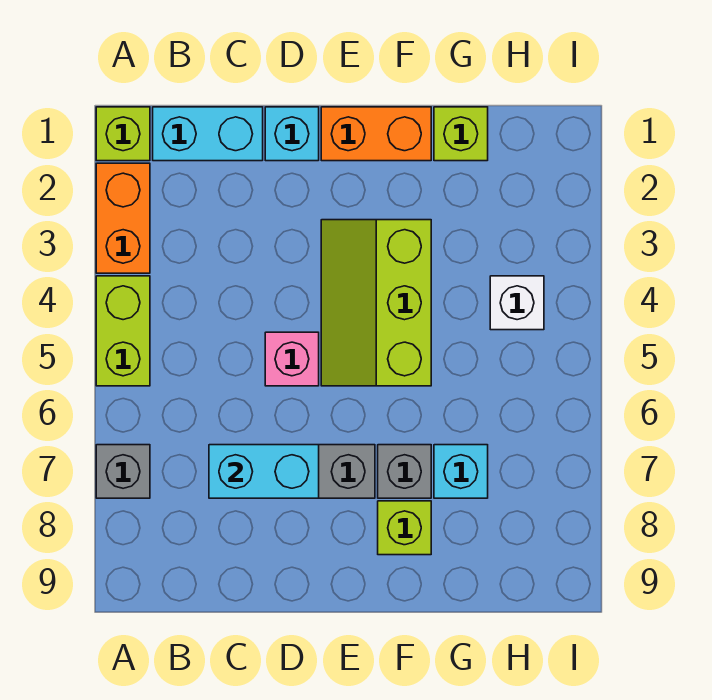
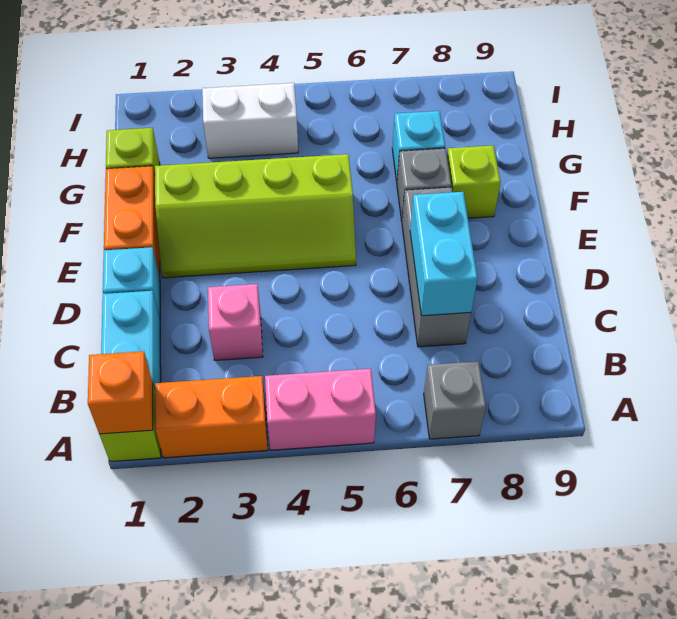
none -> orange brick A1 level 2
lime brick A4:A5 level 1 -> pink brick A4:A5 level 1
pink brick D5 level 1 -> pink brick C3 level 1
lime slope E3:F5 level 1 top F -> lime slope E2:F5 level 1 top F
white brick H4 level 1 -> white brick H3:H4 level 1

